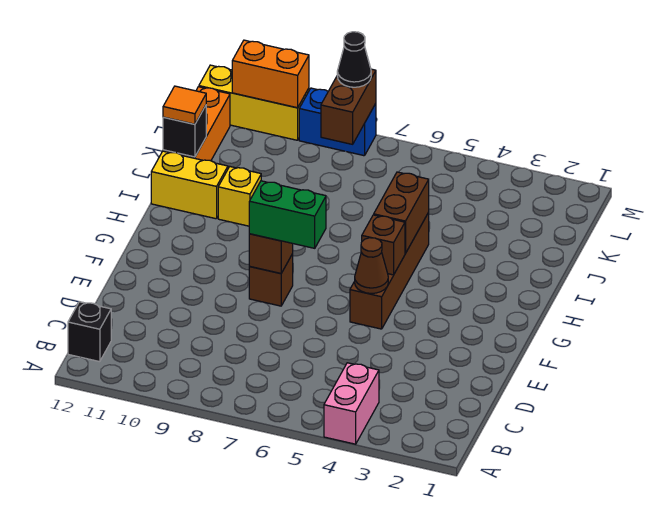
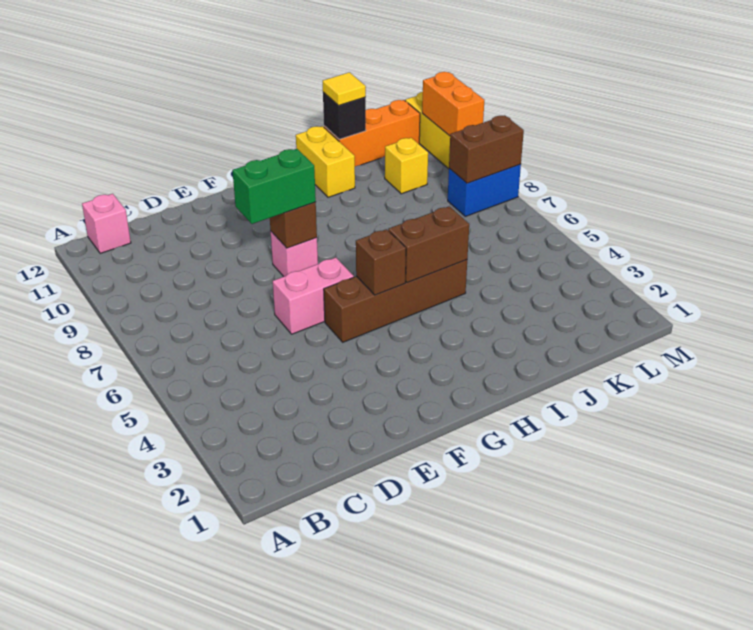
pink brick A4:B4 level 1 -> pink brick E6:F6 level 1
black brick B12 level 1 -> pink brick B12 level 1
brown cone F5 level 2 -> none
green brick F7:F8 level 3 -> green brick E8:F8 level 3
brown brick F8 level 1 -> pink brick F8 level 1
yellow brick I10 level 1 -> yellow brick K10 level 1
orange tile J12 level 3 -> yellow tile J12 level 3
blue brick M8:M9 level 1 -> blue brick L8:M8 level 1
black cone M8 level 3 -> none

